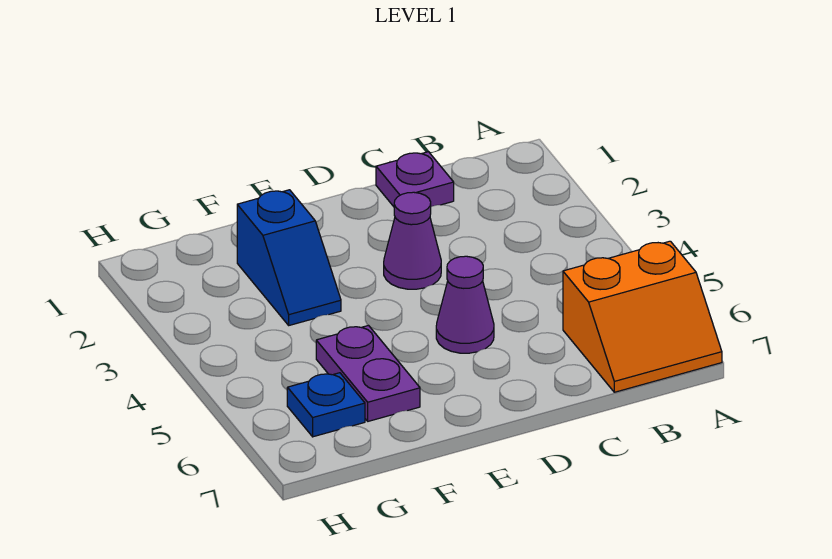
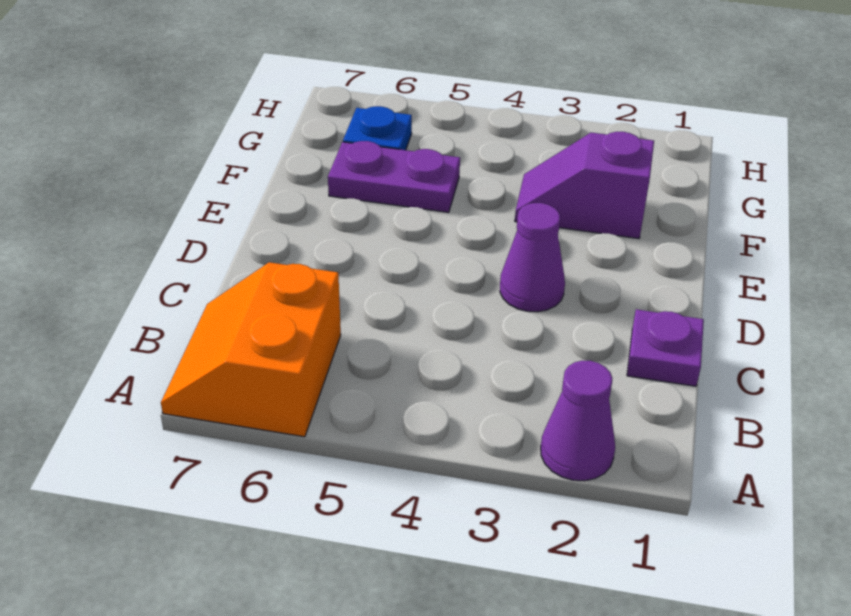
purple cone D5 level 1 -> purple cone A2 level 1
blue slope F2:F3 level 1 top 2 -> purple slope F2:F3 level 1 top 2

